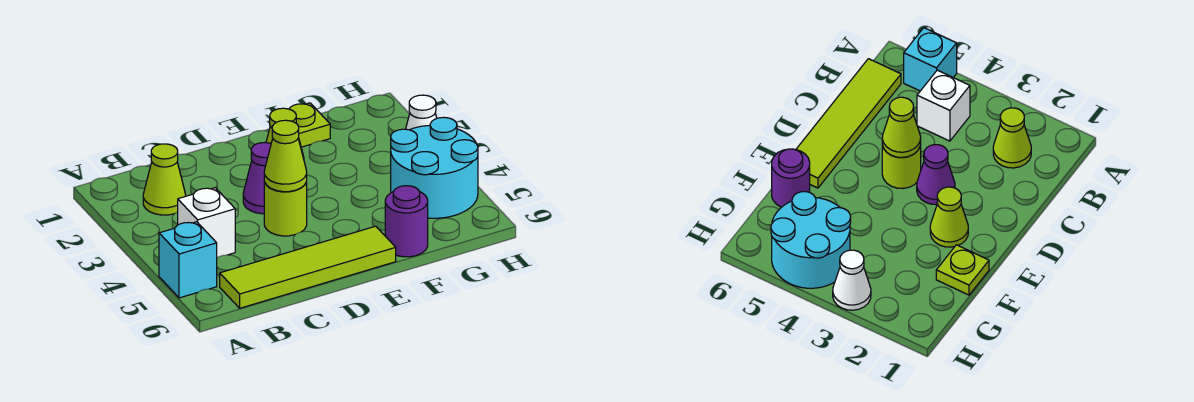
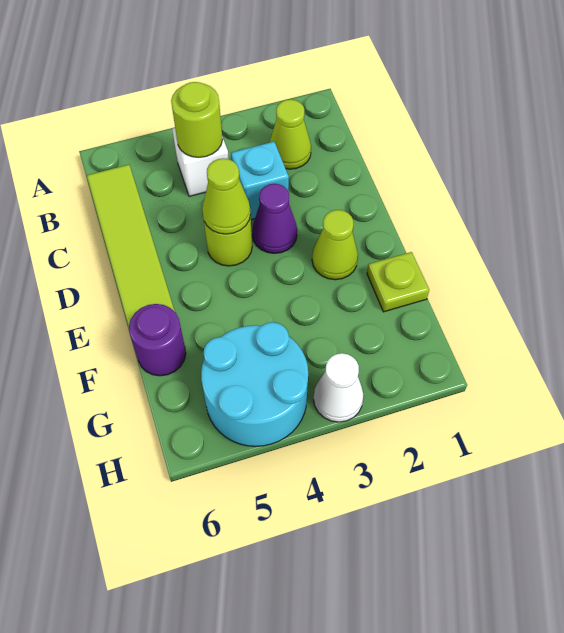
cyan brick A5 level 1 -> cyan brick C3 level 1
none -> lime round brick B4 level 2

